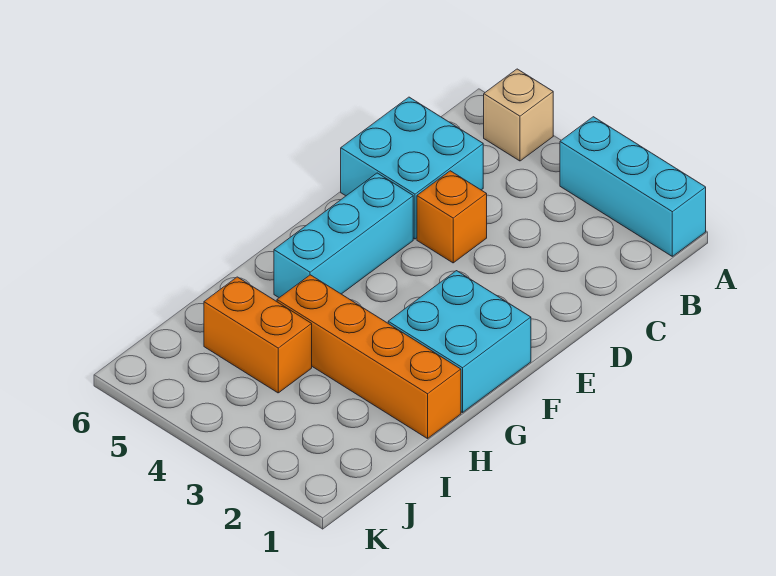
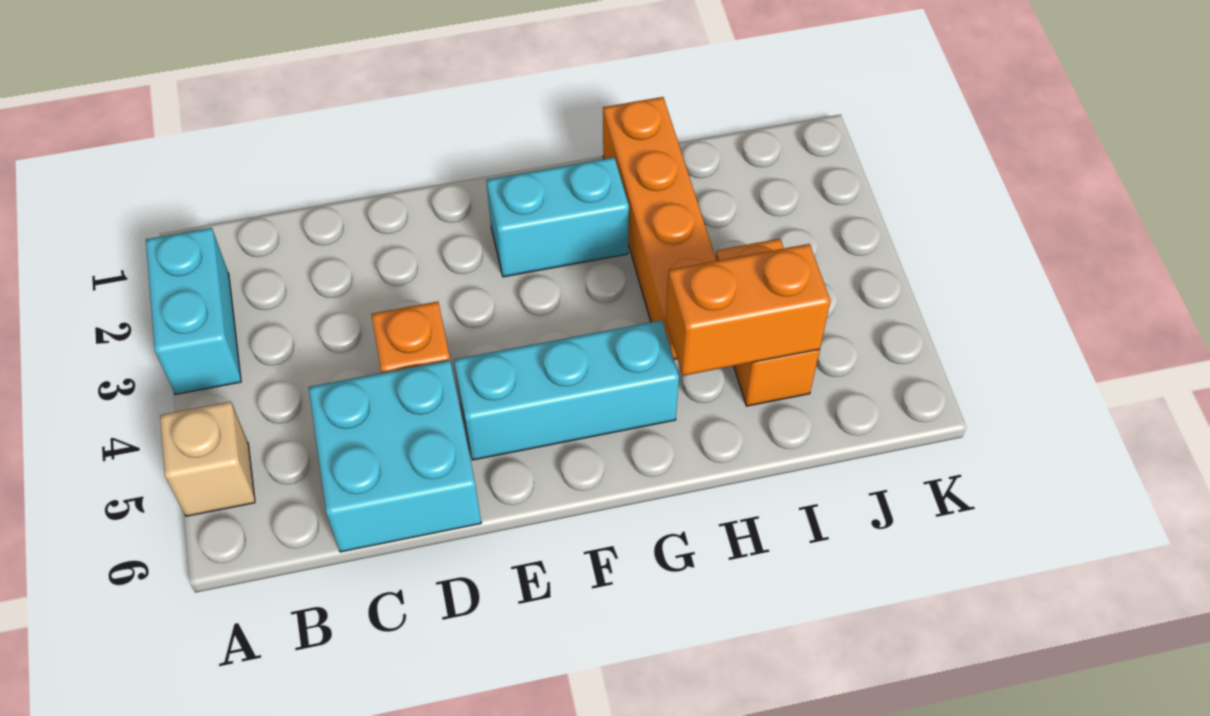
cyan brick A1:A3 level 1 -> cyan brick A2:A3 level 1
cyan brick F1:G2 level 1 -> cyan brick F2:G2 level 1
none -> orange brick H5:I5 level 2

